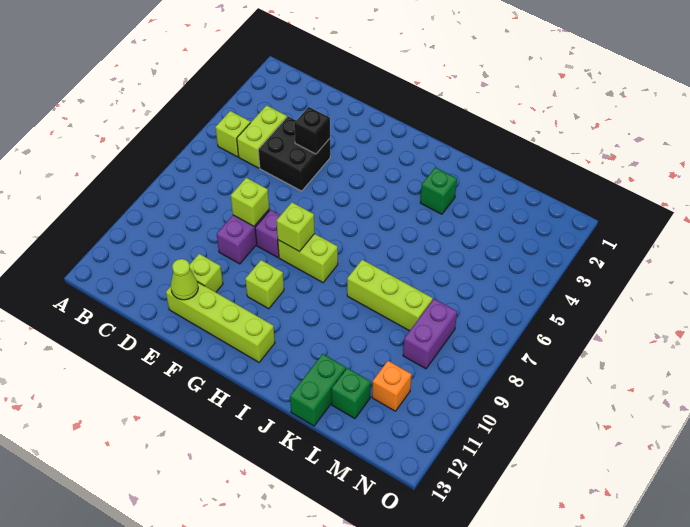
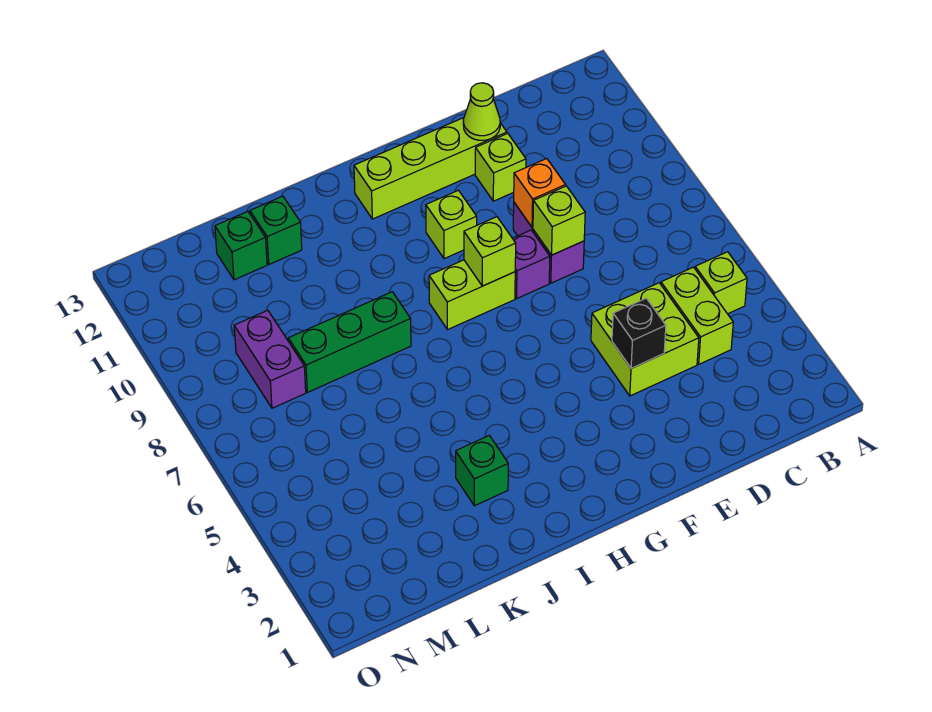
black brick D4:E5 level 1 -> lime brick D4:E5 level 1
lime brick J8:L8 level 1 -> green brick J8:L8 level 1
green brick K12:K13 level 1 -> green brick K12 level 1
orange brick M11 level 1 -> orange brick E9 level 2

